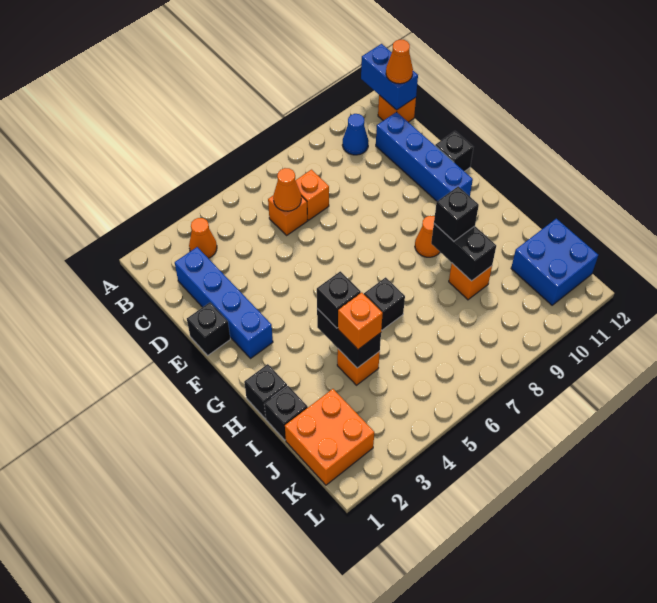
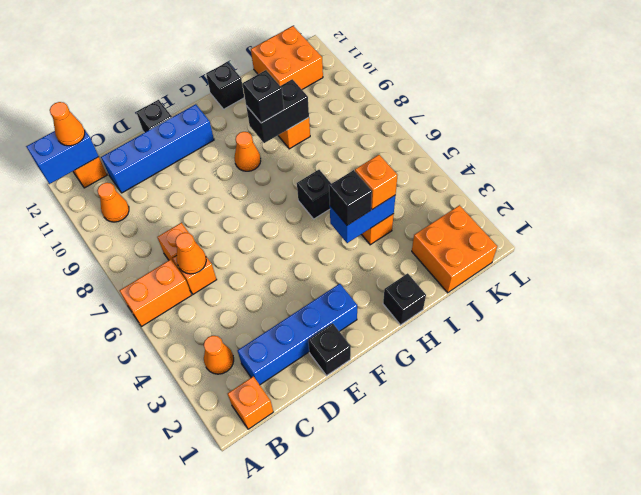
none -> orange brick A6:B6 level 1
none -> orange brick B1 level 1
blue cone B10 level 1 -> orange cone B10 level 1
black brick H4:I4 level 2 -> blue brick H4:I4 level 2
black brick I1 level 1 -> black brick H12 level 1
blue brick J11:K12 level 1 -> orange brick J11:K12 level 1

